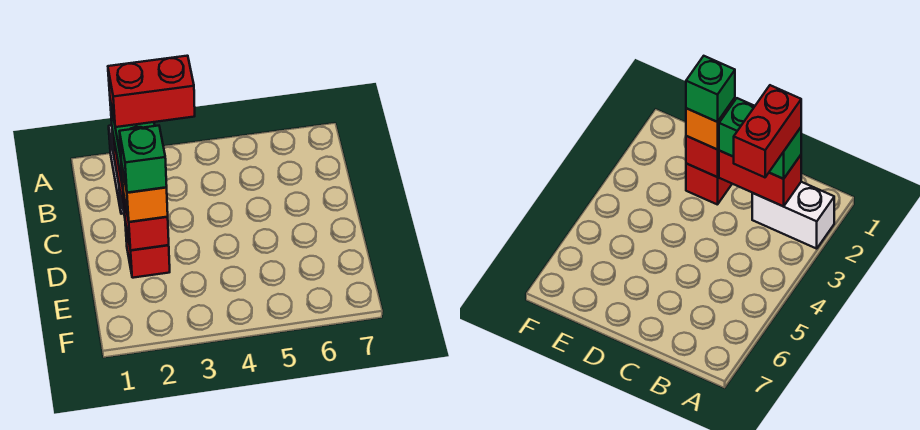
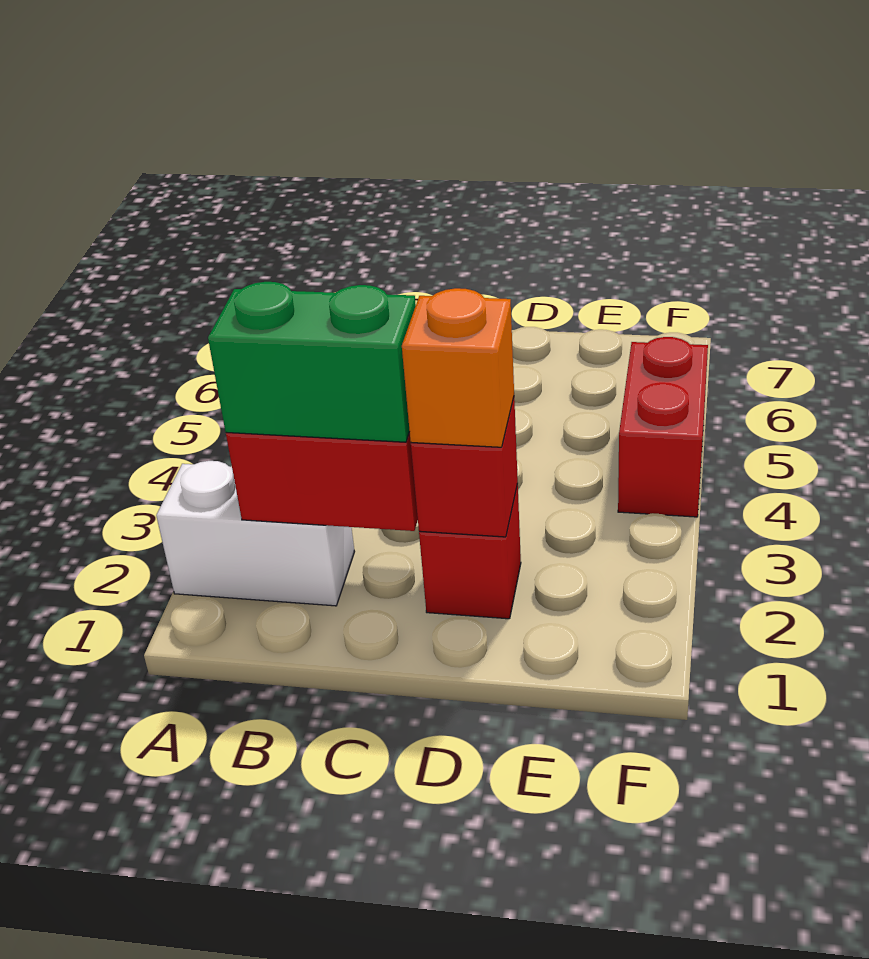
red brick B2:B3 level 4 -> red brick F4:F5 level 1
green brick D2 level 4 -> none

